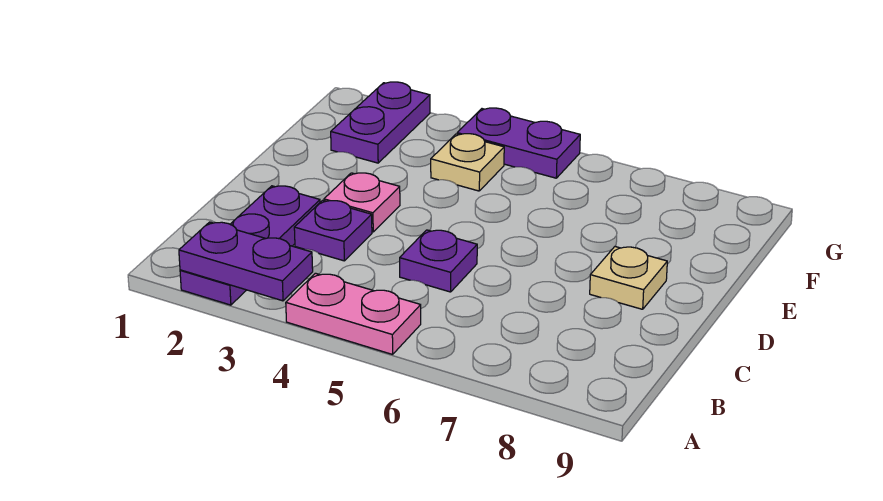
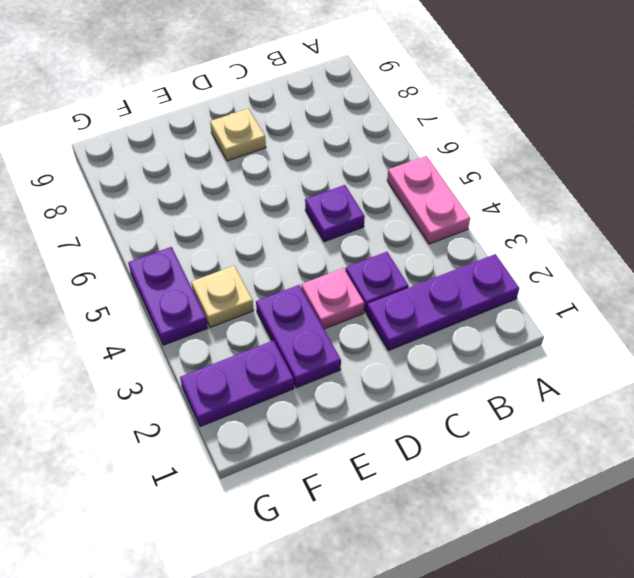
purple plate A2:A3 level 2 -> purple plate E2:E3 level 1

